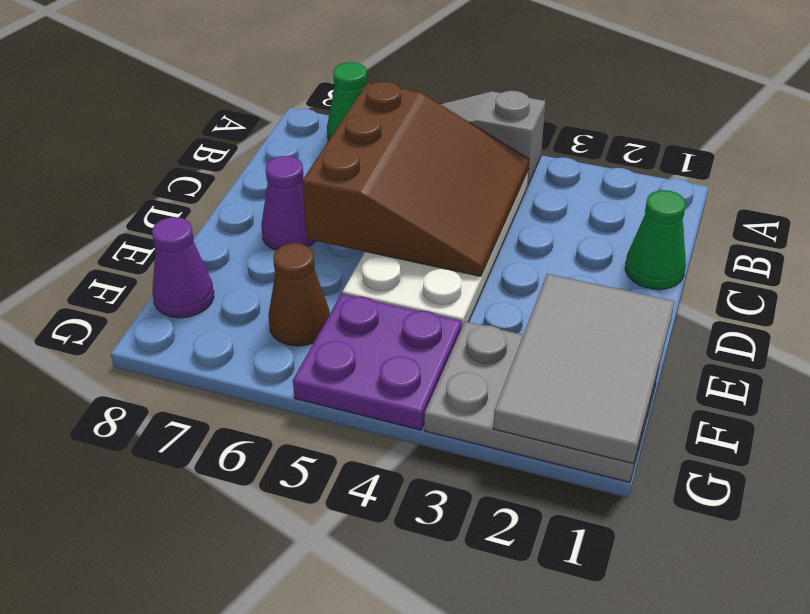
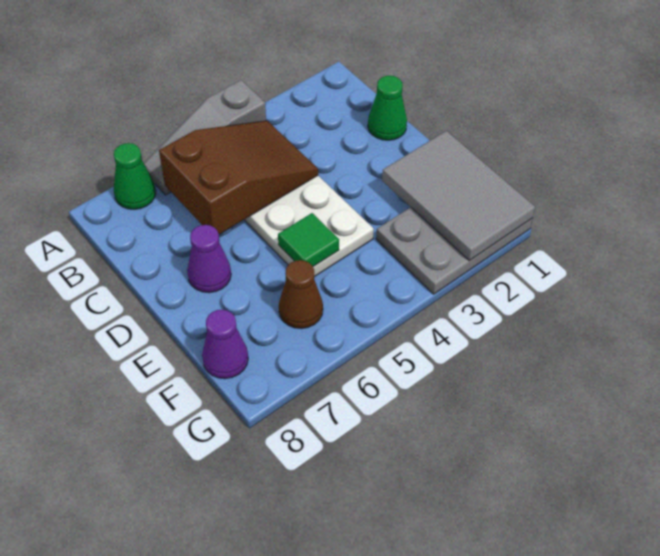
brown slope B4:D6 level 2 top 6 -> brown slope B4:C6 level 2 top 6
none -> green tile E5 level 2
purple plate F4:G5 level 1 -> none

